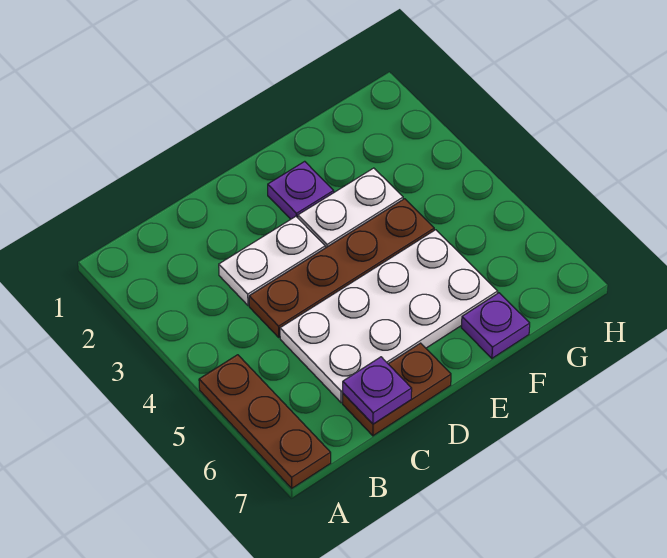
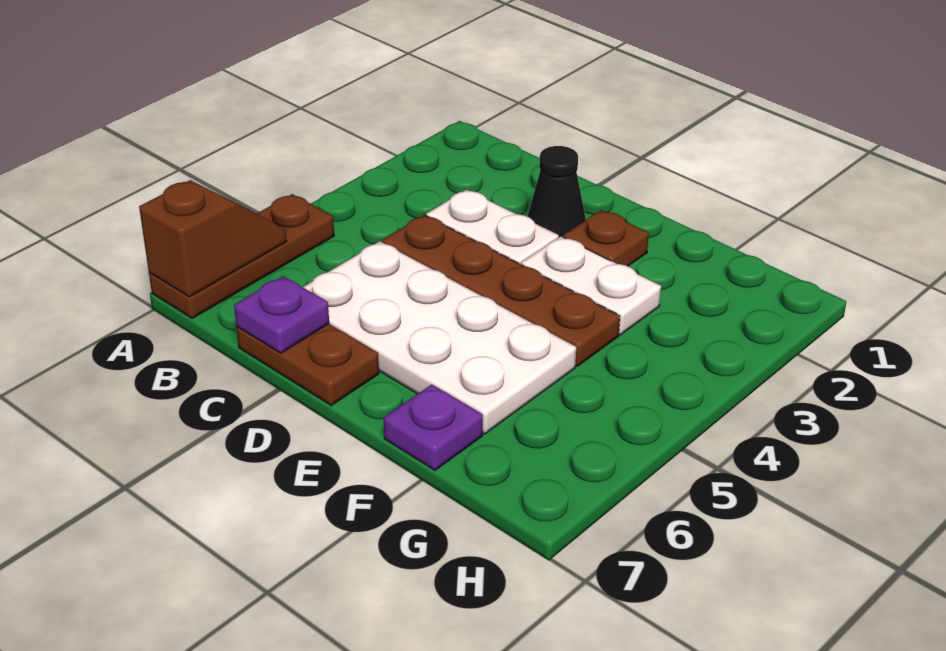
none -> brown slope A6:A7 level 2 top 7
none -> black cone D2 level 1
purple plate E2 level 1 -> brown plate E2 level 1

